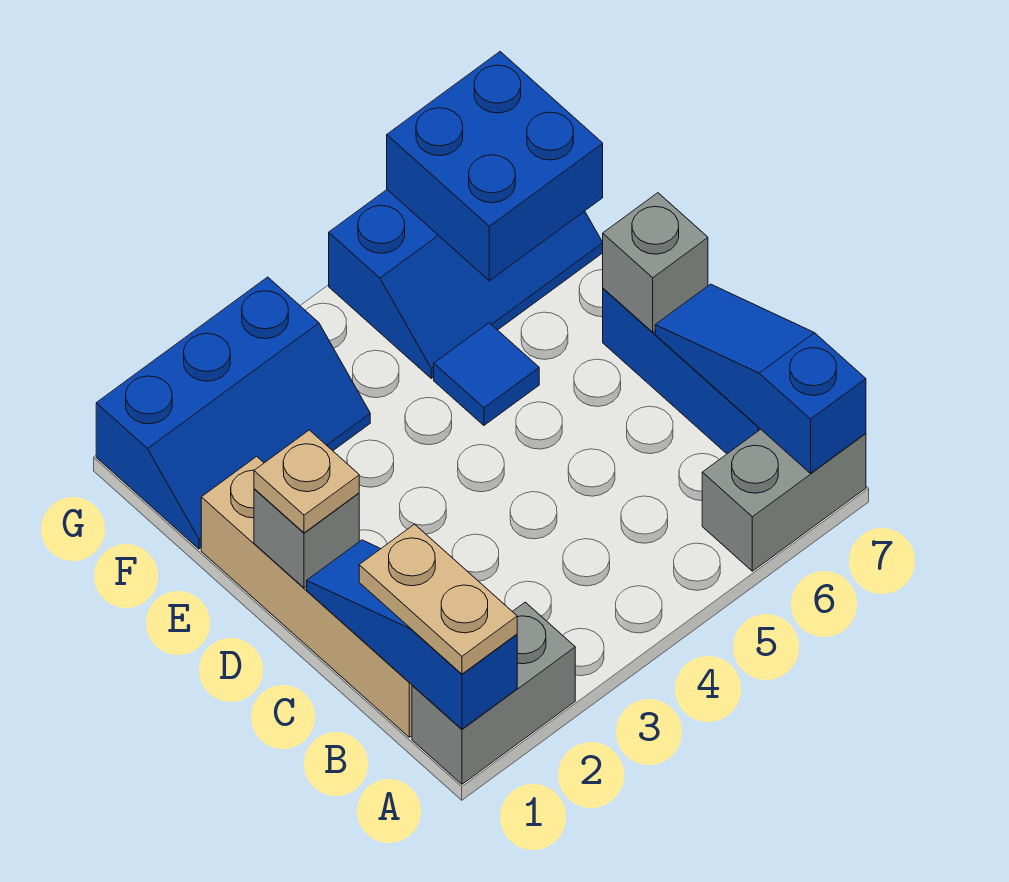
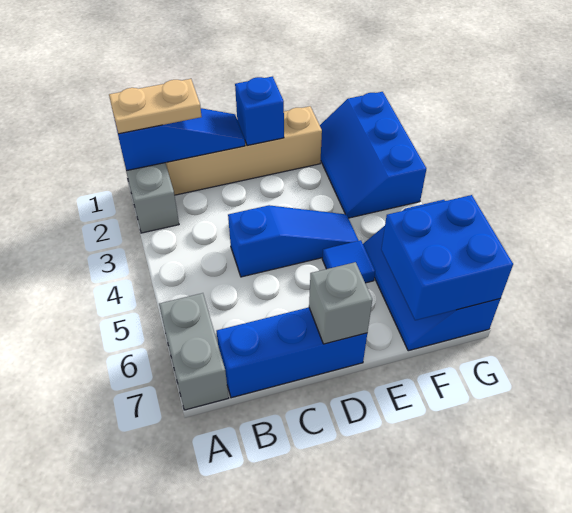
blue slope A7:C7 level 2 top A -> blue slope C4:E4 level 1 top C
grey brick D1 level 2 -> blue brick D1 level 2
tan plate D1 level 3 -> none

